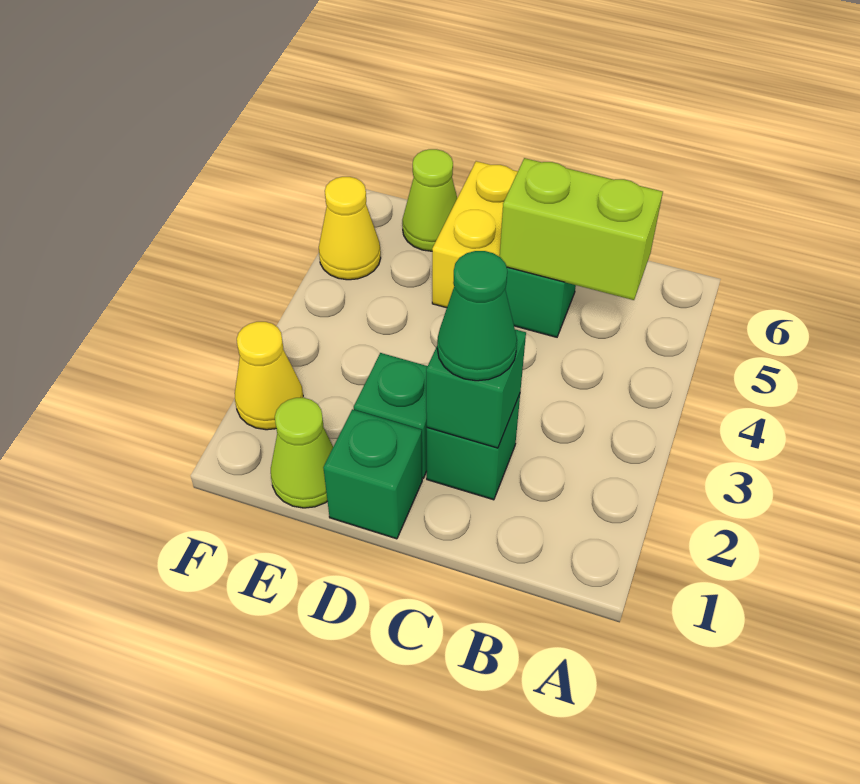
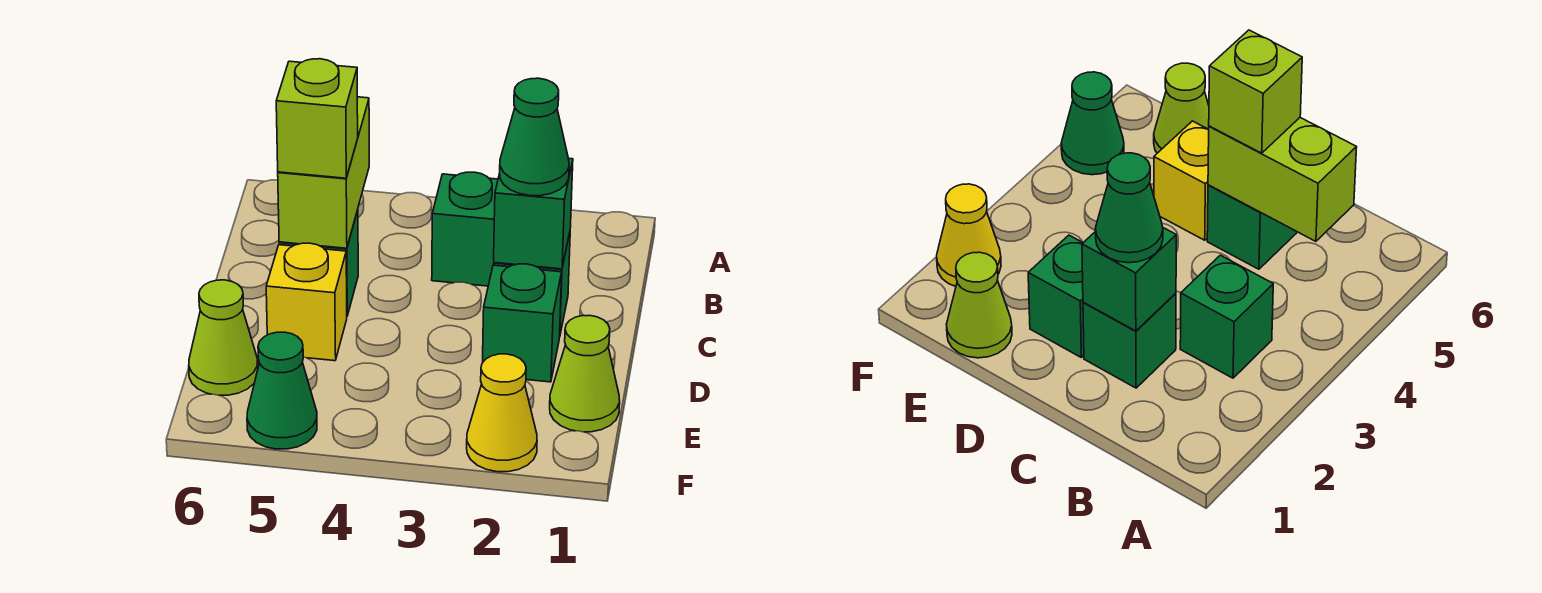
none -> lime brick C5 level 3
green brick D1 level 1 -> green brick B3 level 1
yellow brick D5:D6 level 1 -> yellow brick D5 level 1
yellow cone F5 level 1 -> green cone F5 level 1

